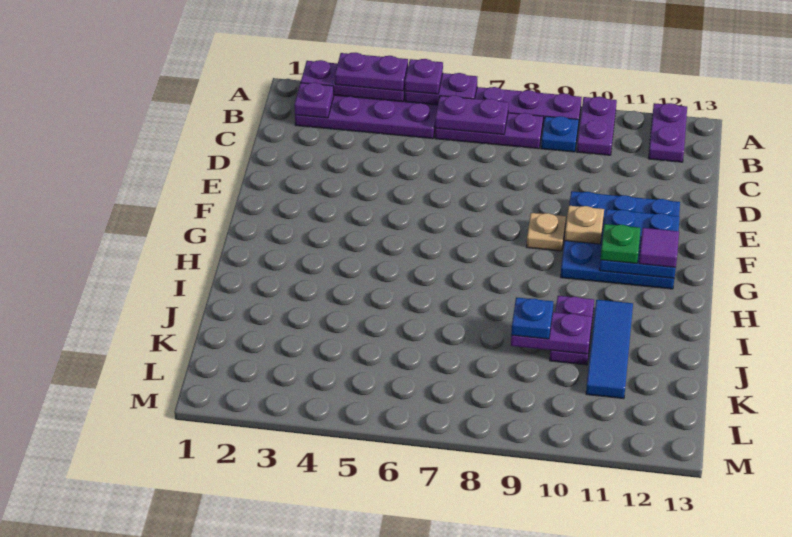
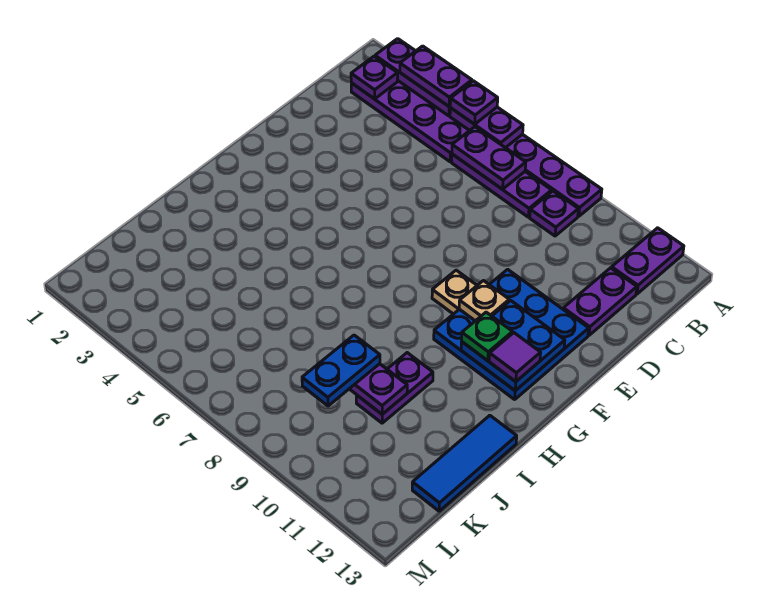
purple plate A10:B10 level 1 -> purple plate C12:D12 level 1
blue plate B9 level 1 -> purple plate B9 level 1
blue tile I11:K11 level 1 -> blue tile I13:K13 level 1
blue plate J9 level 3 -> blue plate J9:K9 level 3

